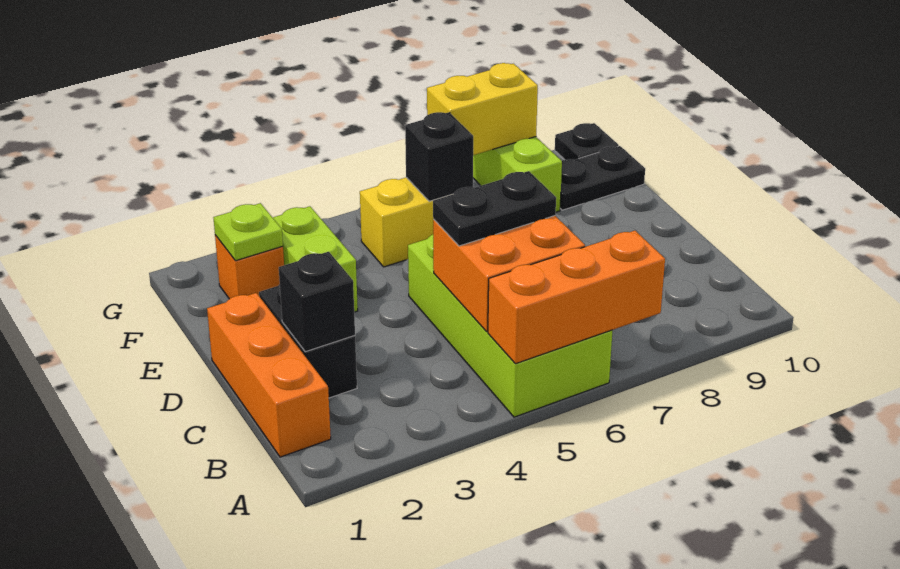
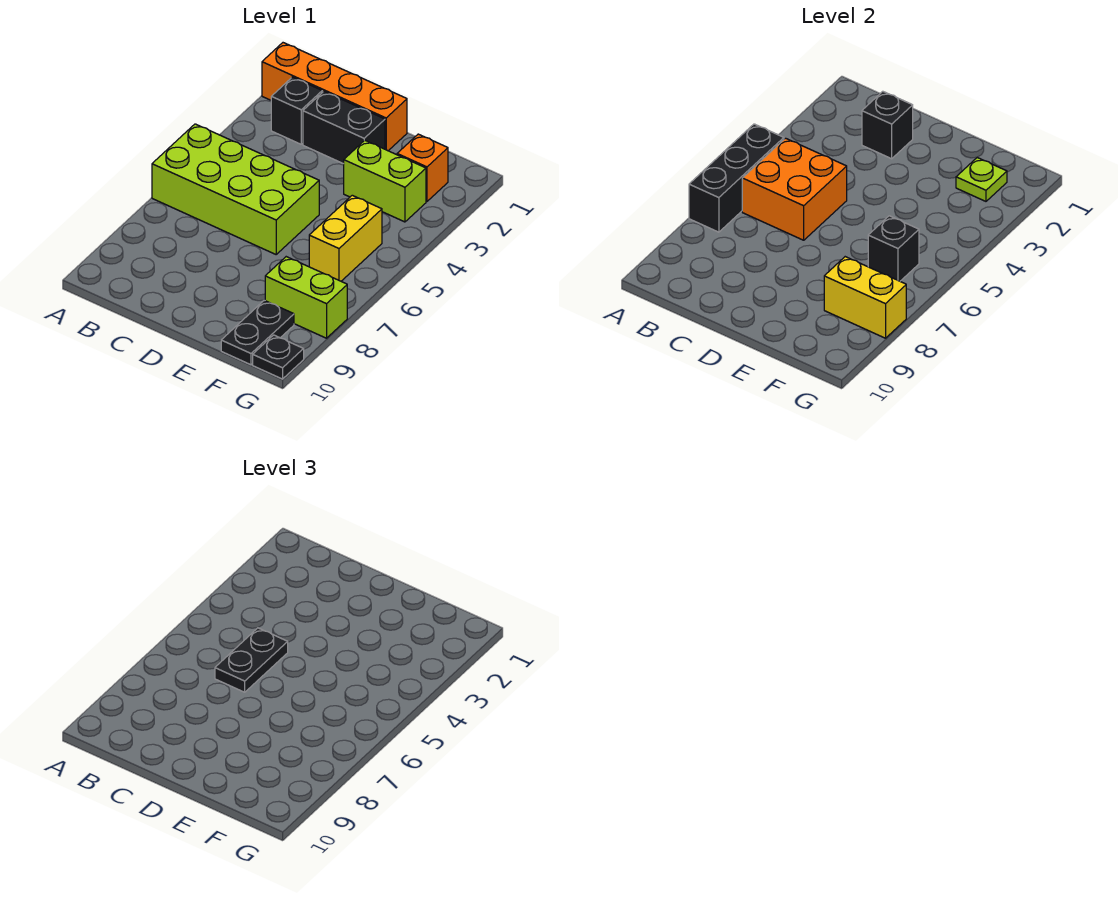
orange brick A5:A7 level 2 -> black brick A5:A7 level 2
orange brick B1:D1 level 1 -> orange brick A1:D1 level 1
none -> black brick B2 level 1
yellow brick G7:G8 level 2 -> yellow brick F8:G8 level 2

